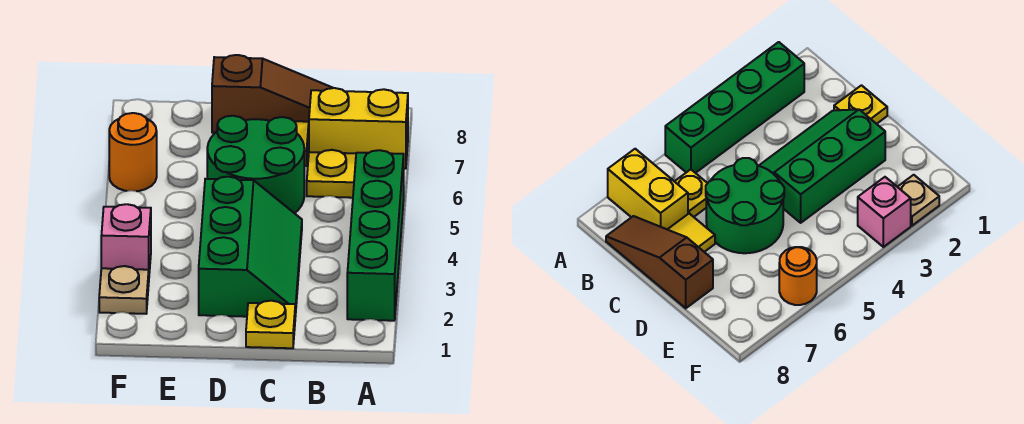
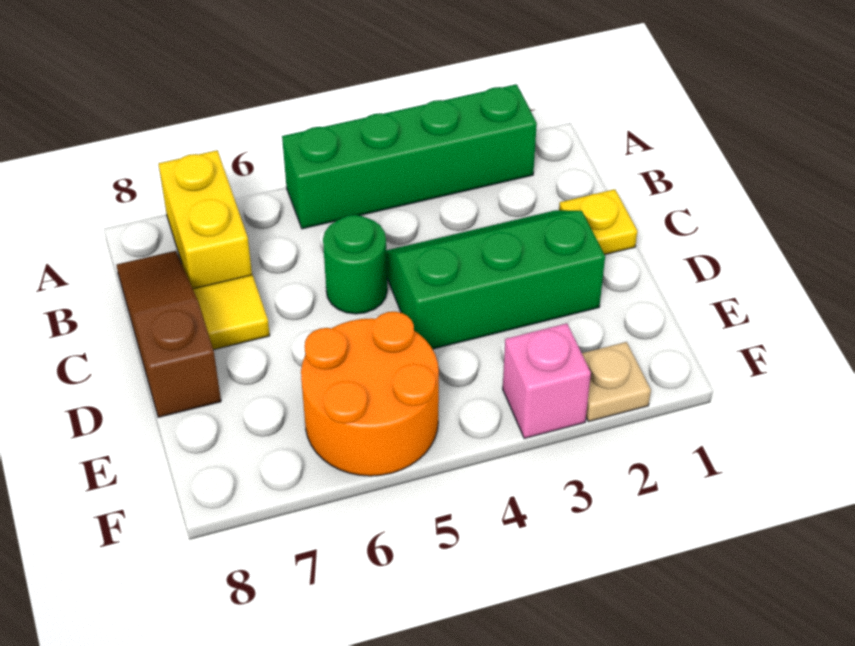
yellow plate B6 level 1 -> none
green round brick C5:D6 level 1 -> green round brick C5 level 1
orange round brick F6 level 1 -> orange round brick E5:F6 level 1

